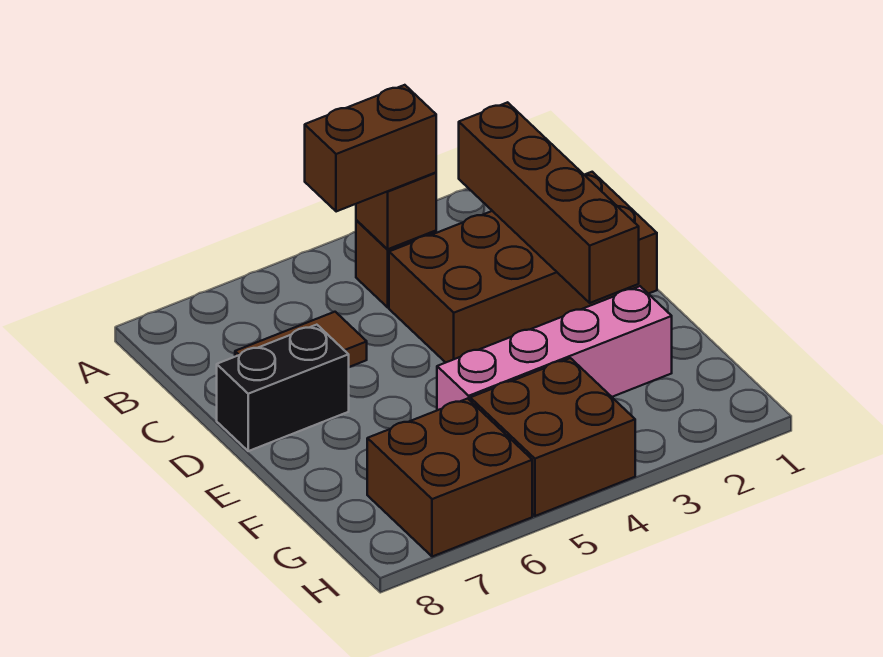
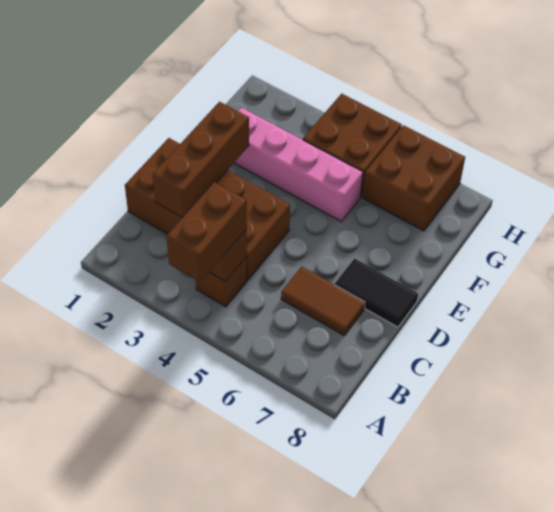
brown brick B2:E2 level 2 -> brown brick C2:E2 level 2
brown brick B4:B5 level 3 -> brown brick A4:B4 level 3
black brick D7:D8 level 1 -> black tile D7:D8 level 1

